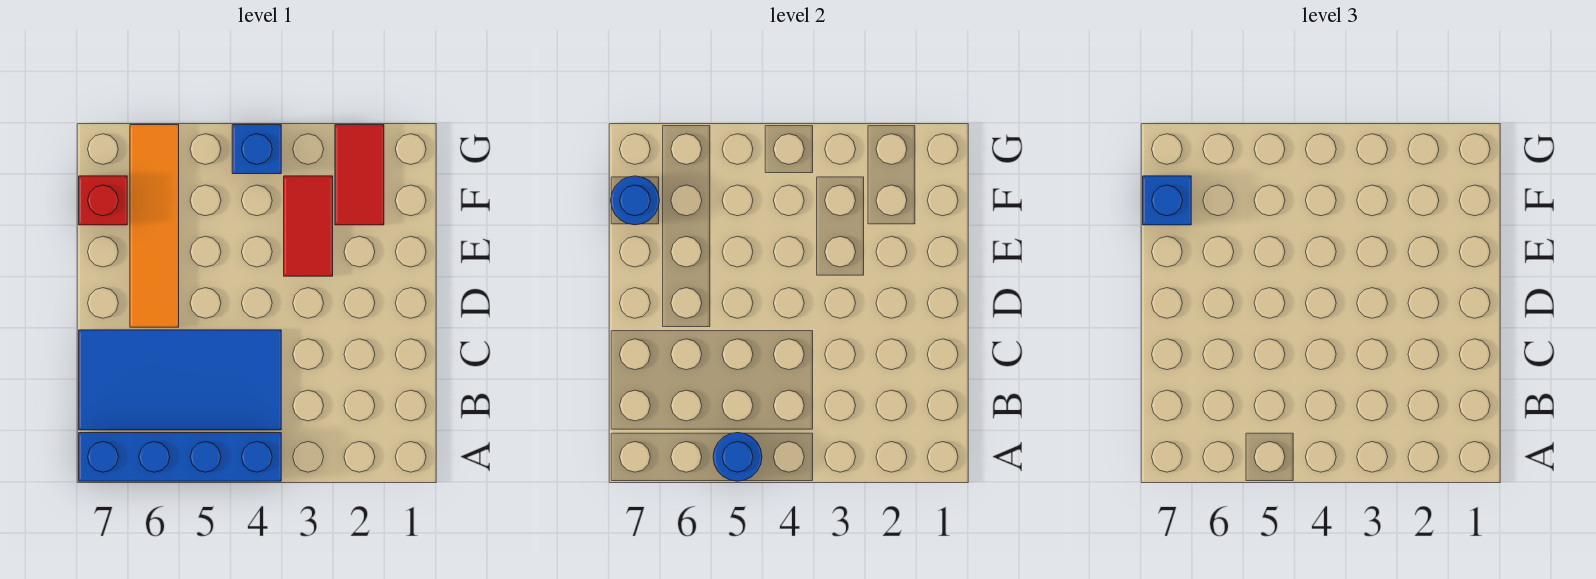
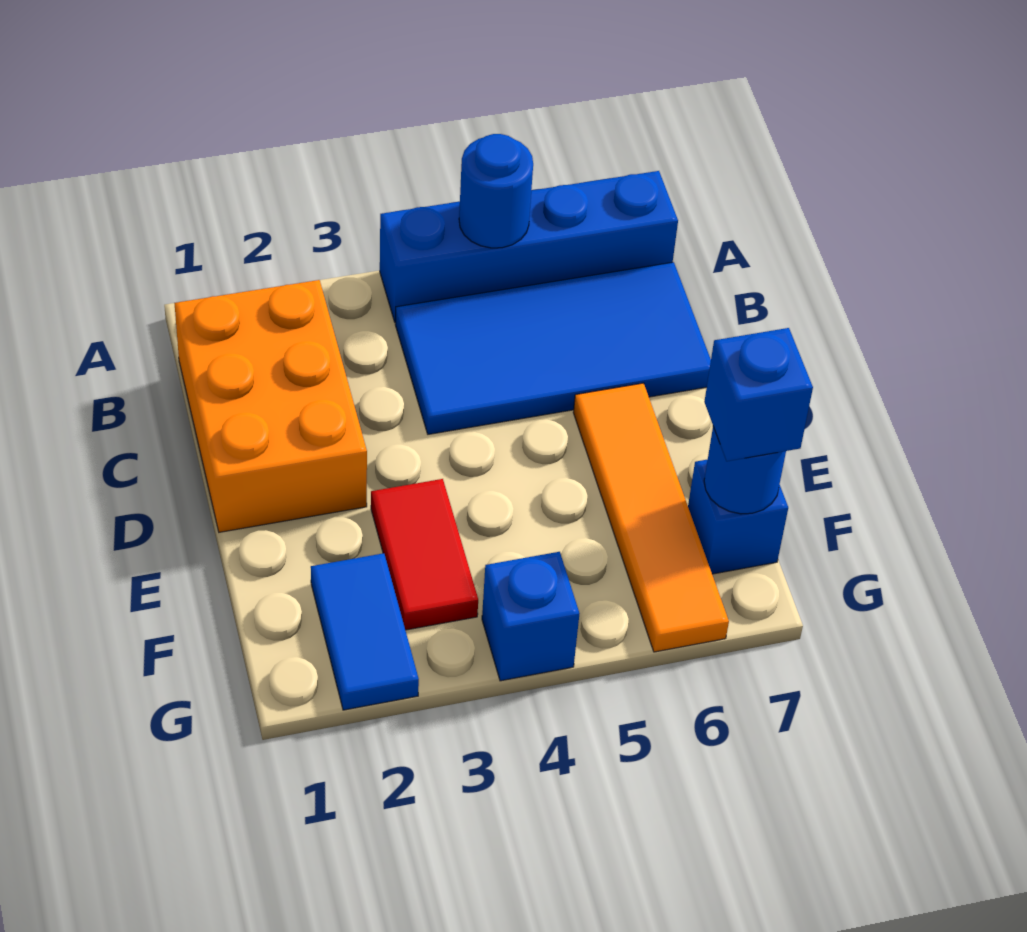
none -> orange brick B1:D2 level 1
red tile F2:G2 level 1 -> blue tile F2:G2 level 1
red brick F7 level 1 -> blue brick F7 level 1

